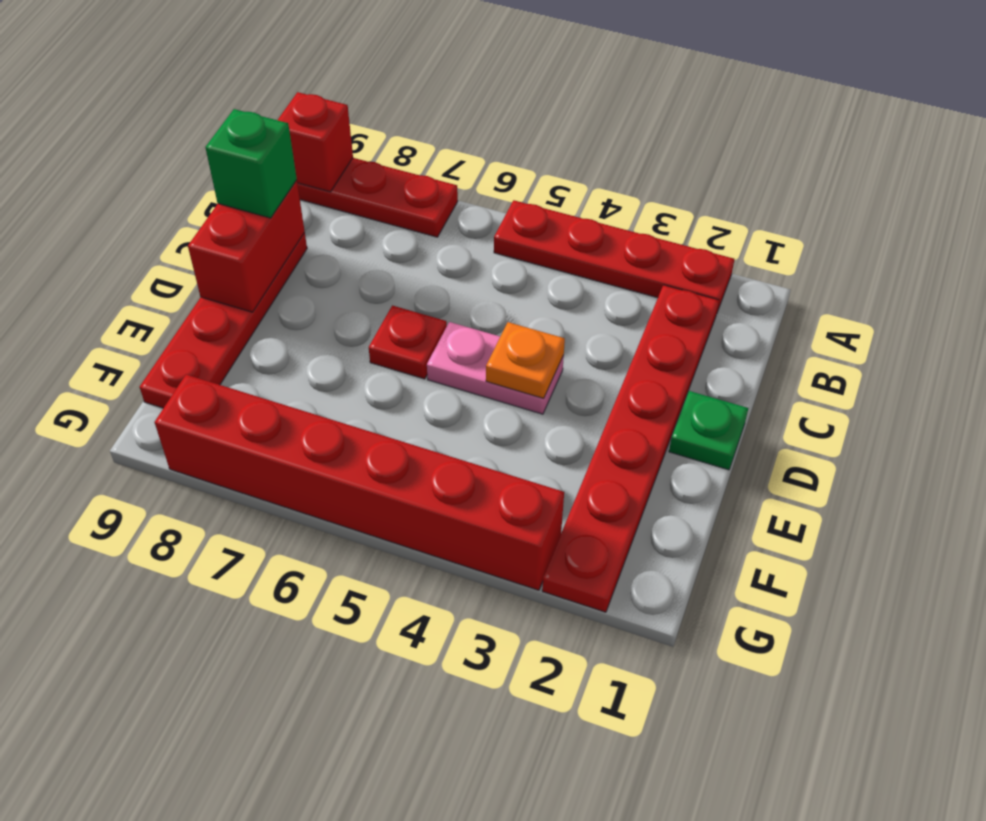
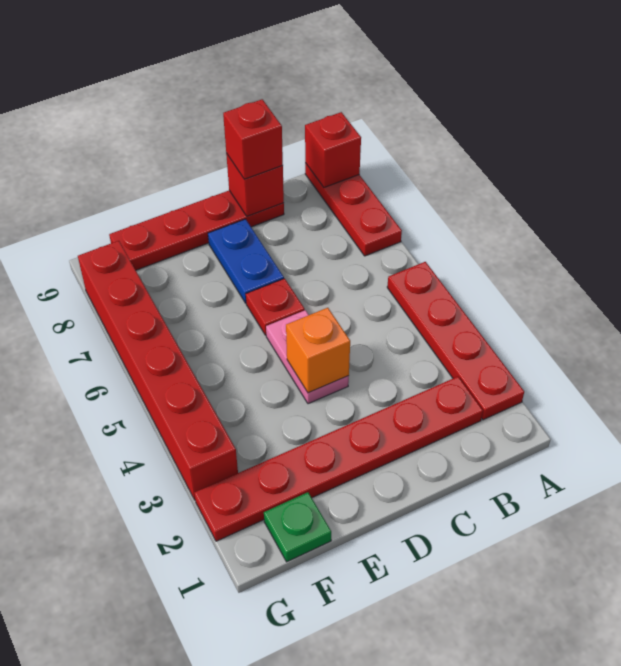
red brick C9:D9 level 2 -> red brick C9 level 2
green brick C9 level 3 -> red brick C9 level 3
green plate D1 level 1 -> green plate F1 level 1
orange plate D4 level 2 -> orange brick D4 level 2
none -> blue plate D7:D8 level 1

